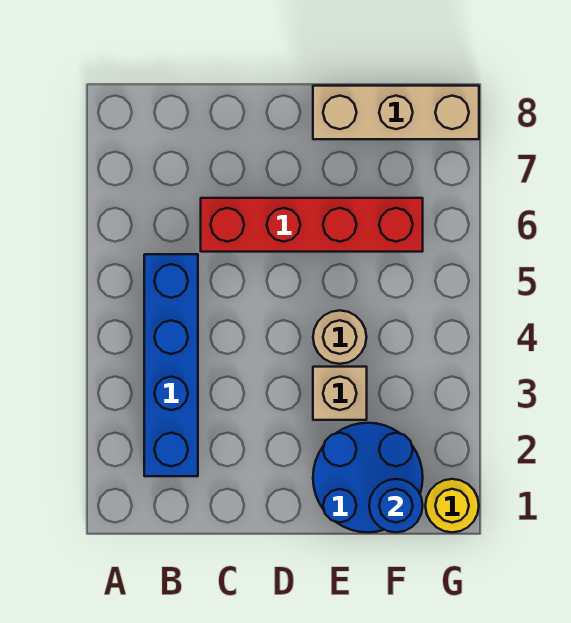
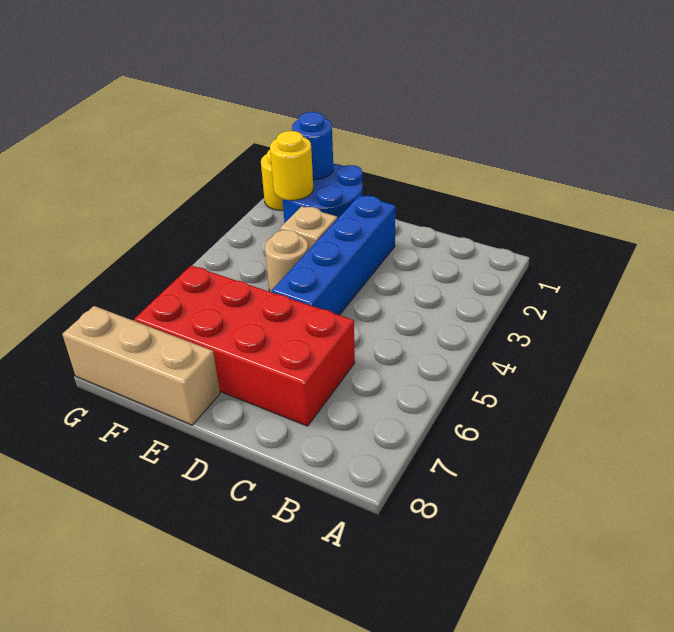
blue brick B2:B5 level 1 -> blue brick D2:D5 level 1
red brick C6:F6 level 1 -> red brick C6:F7 level 1
none -> yellow round brick F2 level 2

